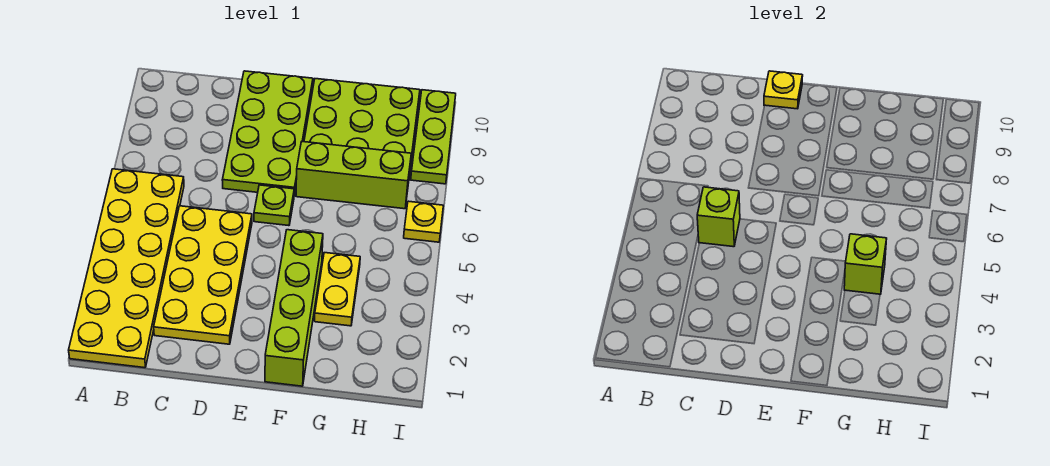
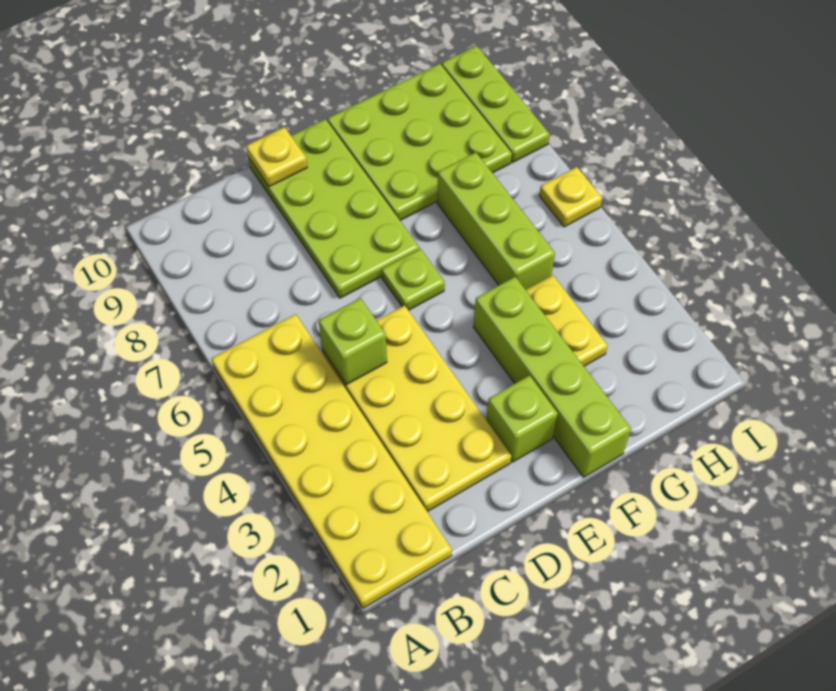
lime brick F7:H7 level 1 -> lime brick G5:G7 level 1
lime brick G4 level 2 -> lime brick E2 level 1

